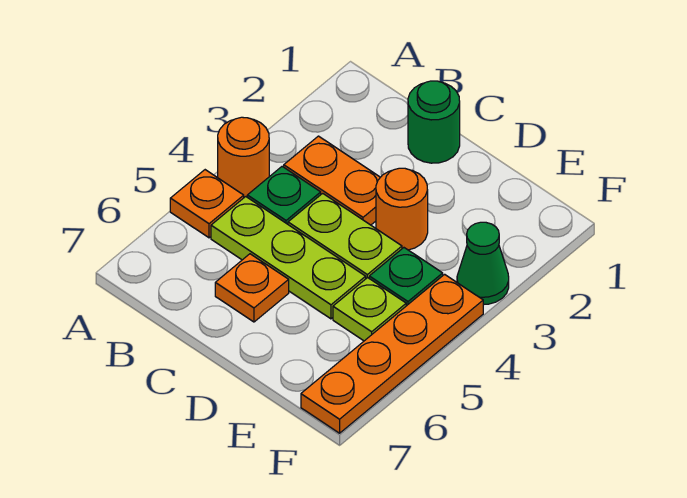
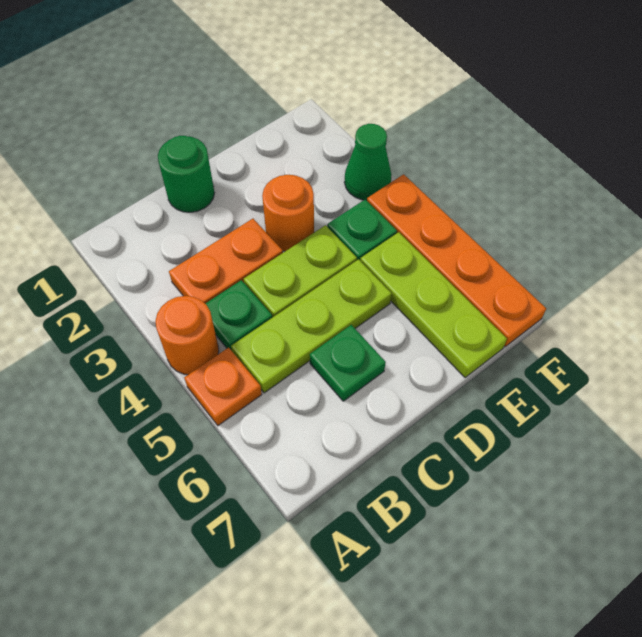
orange plate C6 level 1 -> green plate C6 level 1
lime plate E5 level 1 -> lime plate E5:E7 level 1

